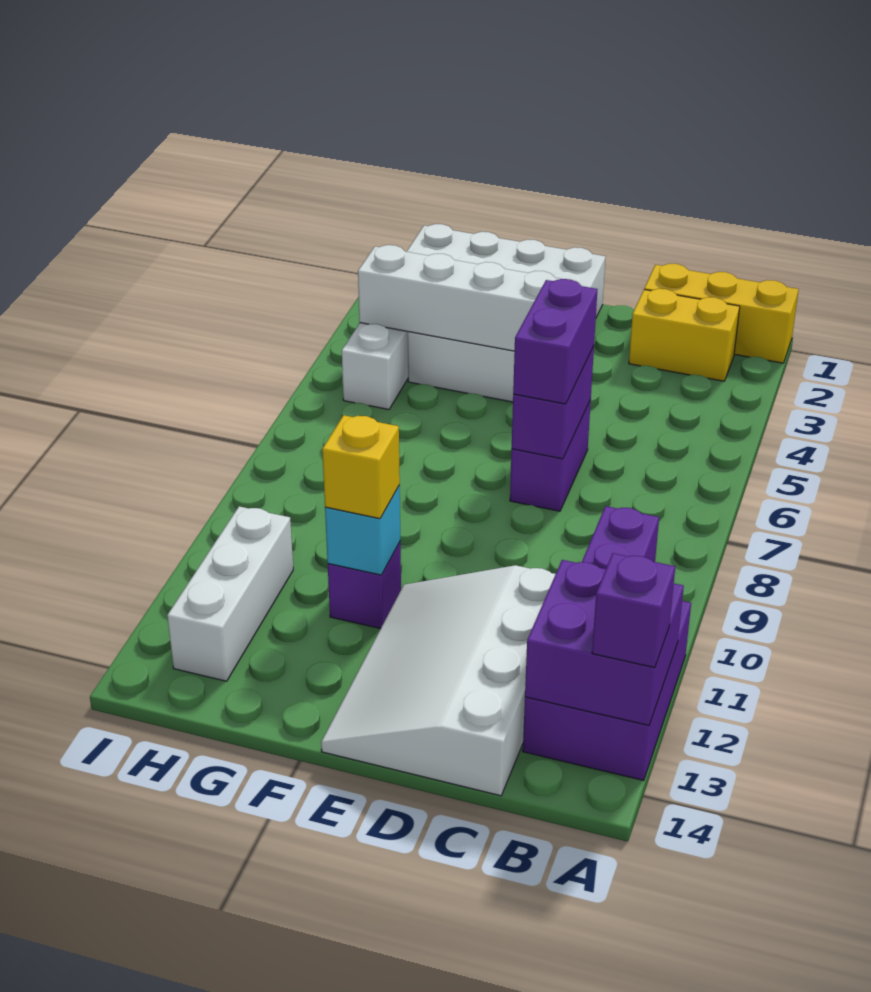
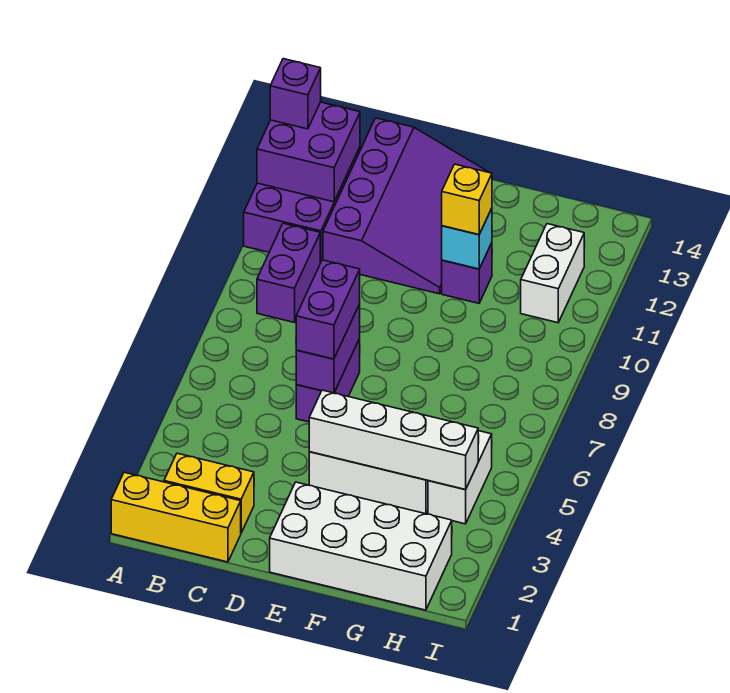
white slope C11:E14 level 1 top C -> purple slope C11:E14 level 1 top C
white brick H11:H13 level 1 -> white brick H11:H12 level 1

